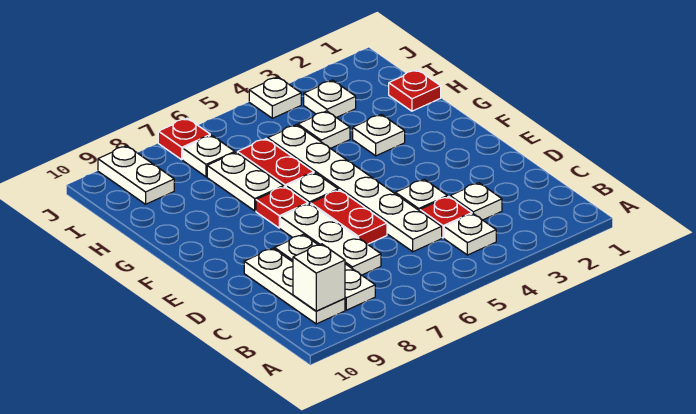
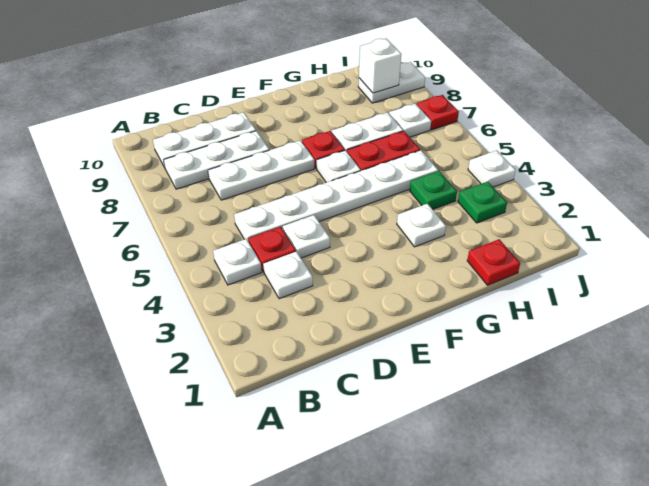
white brick B9 level 2 -> white brick I9 level 2
red plate D6:E6 level 1 -> none
white plate H4 level 1 -> green plate H4 level 1
white plate I3 level 1 -> green plate I3 level 1

